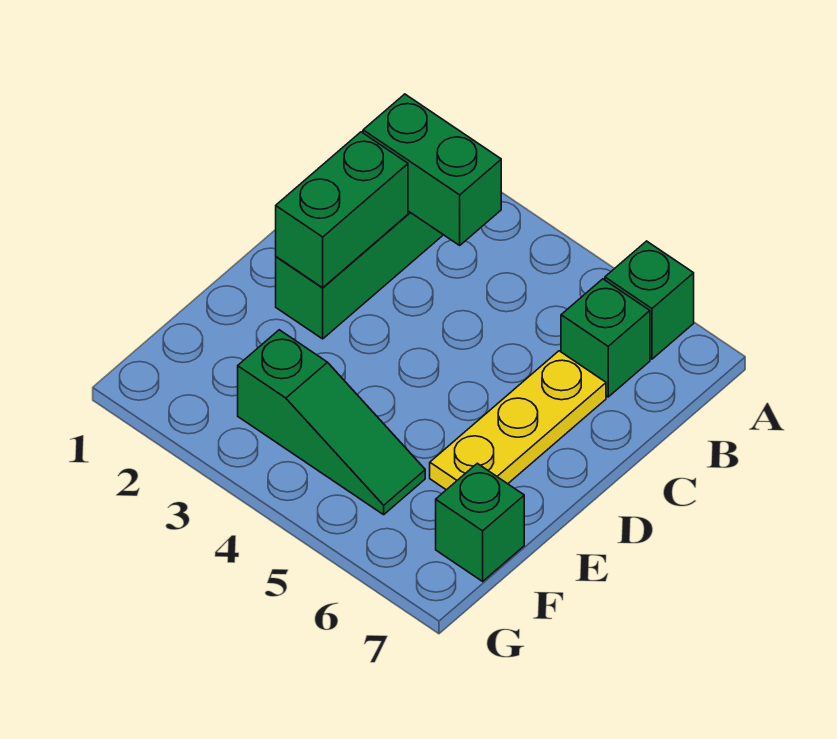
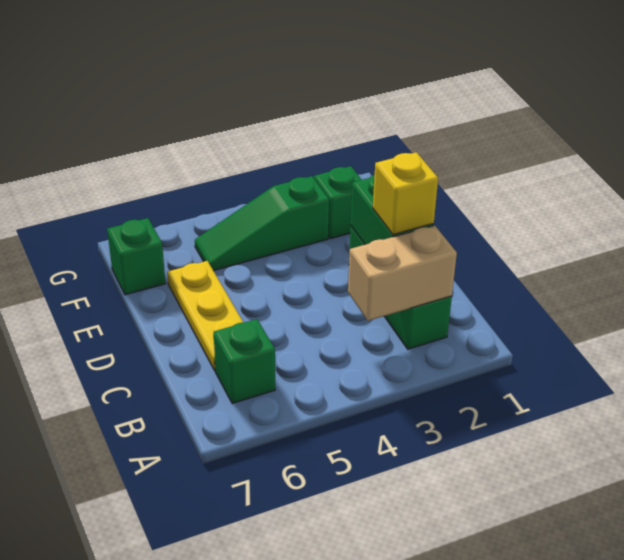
green brick A6 level 1 -> green brick F2 level 1
green brick B2:B3 level 2 -> tan brick B2:B3 level 2
none -> yellow brick C2 level 3

